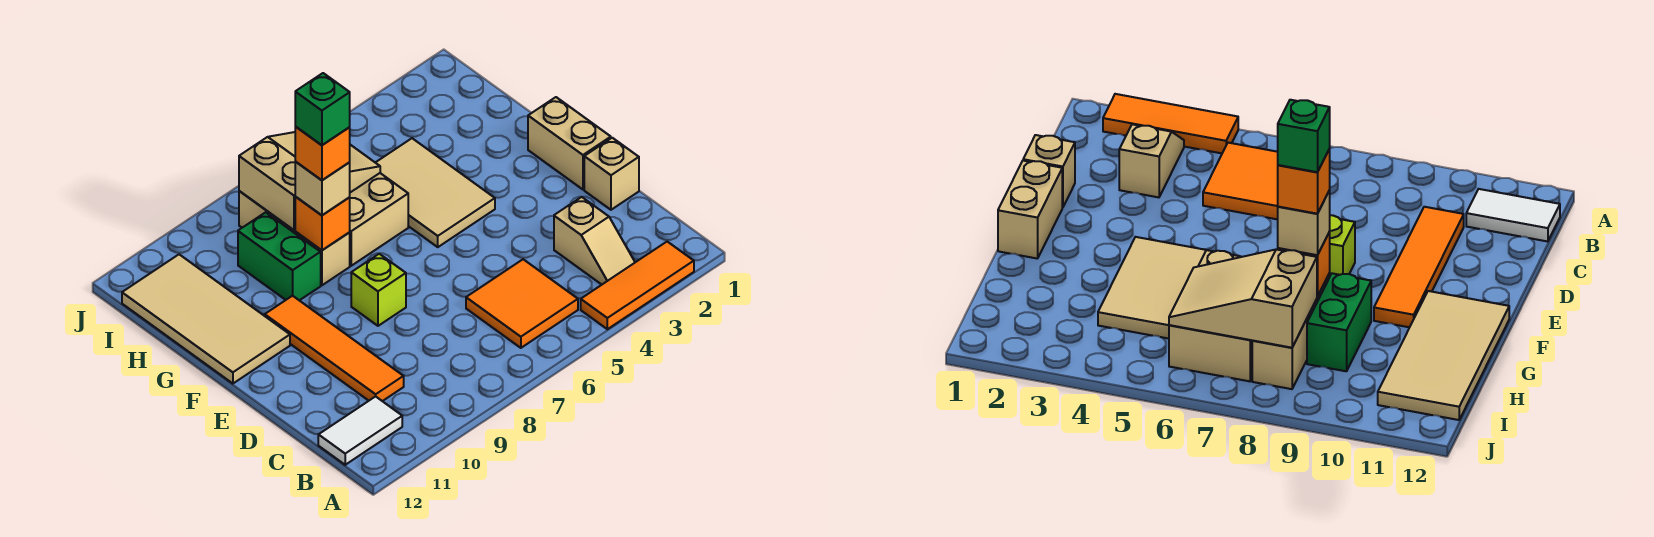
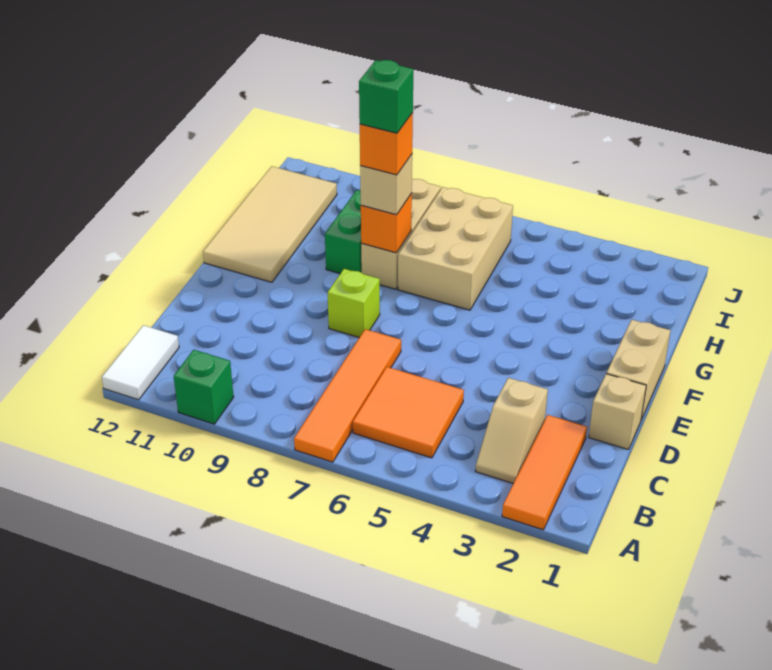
orange tile A2:A4 level 1 -> orange tile A2:C2 level 1
none -> green brick A10 level 1
white tile B11:B12 level 1 -> white tile A12:B12 level 1
orange tile C10:F10 level 1 -> orange tile A7:D7 level 1
tan tile F4:H5 level 1 -> none
tan slope H6:I8 level 2 top 8 -> none

